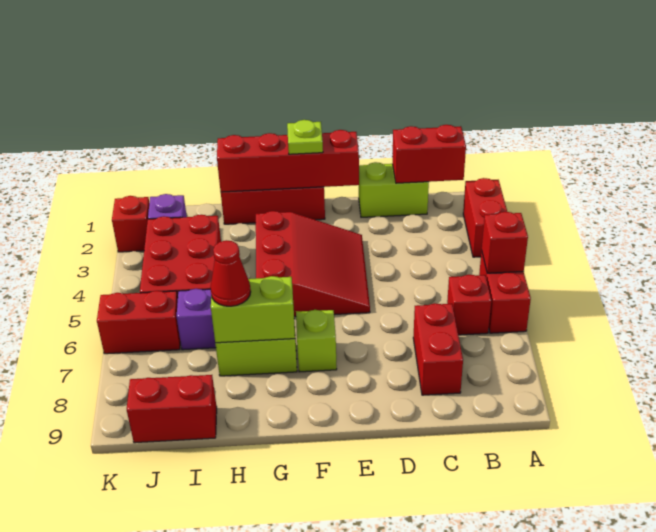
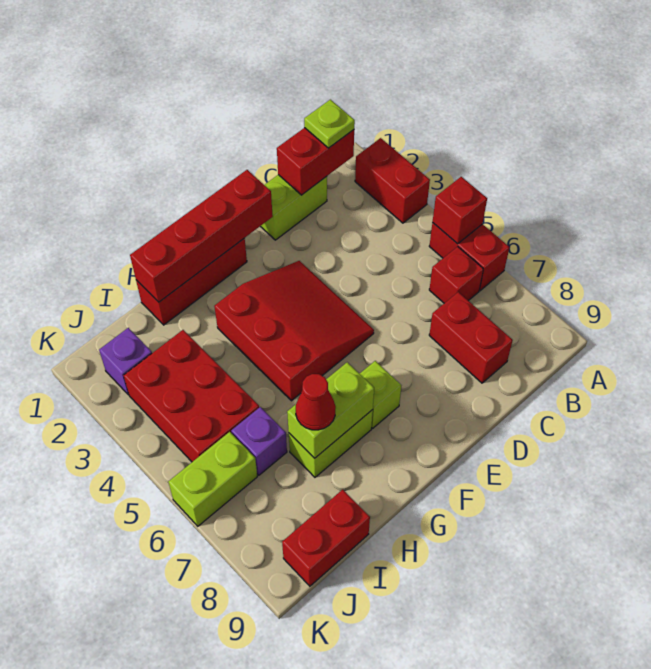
lime plate F1 level 3 -> lime plate B1 level 3
red brick J6:K6 level 1 -> lime brick J6:K6 level 1
red brick K2 level 1 -> none

